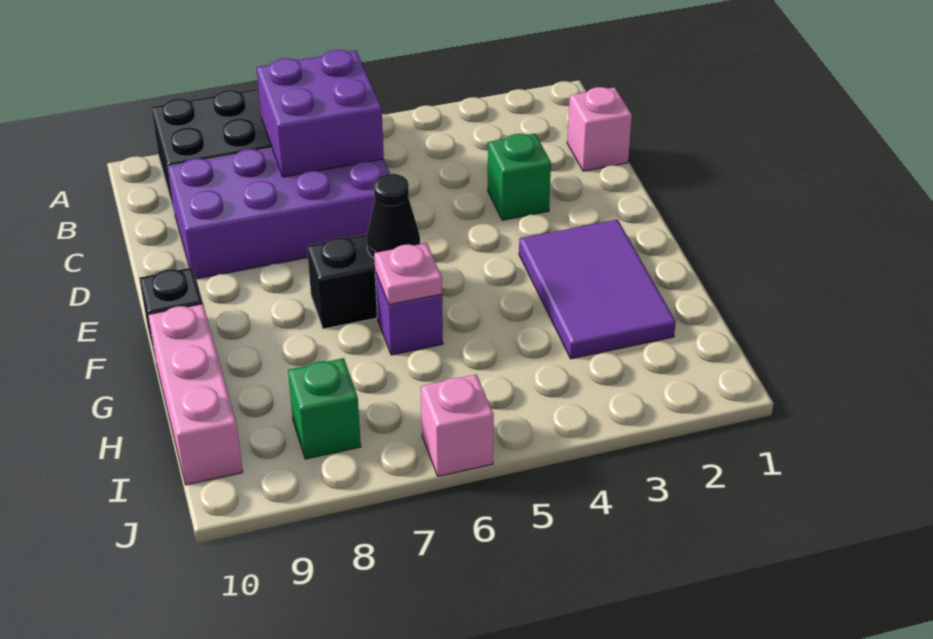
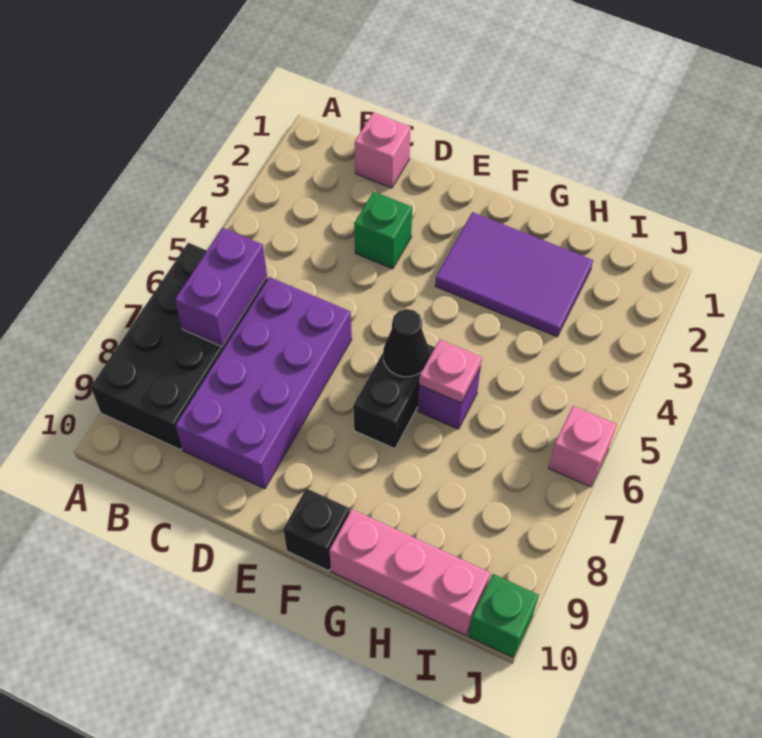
purple brick B6:C7 level 2 -> purple brick B6:B7 level 2
green brick I8 level 1 -> green brick J10 level 1

